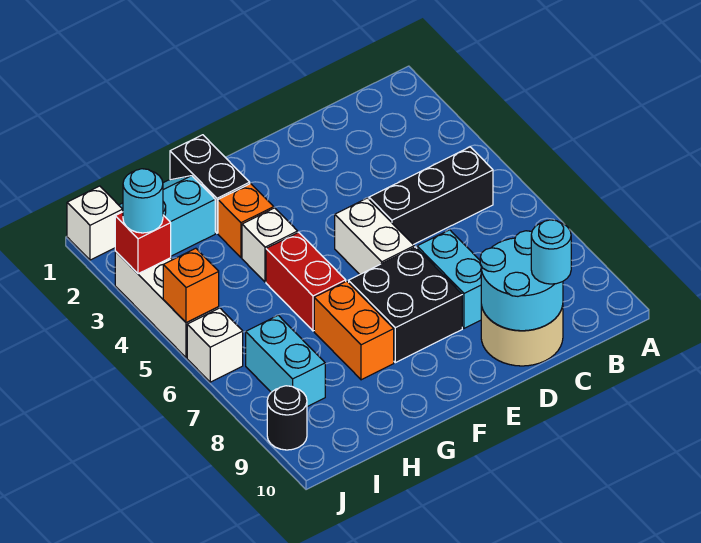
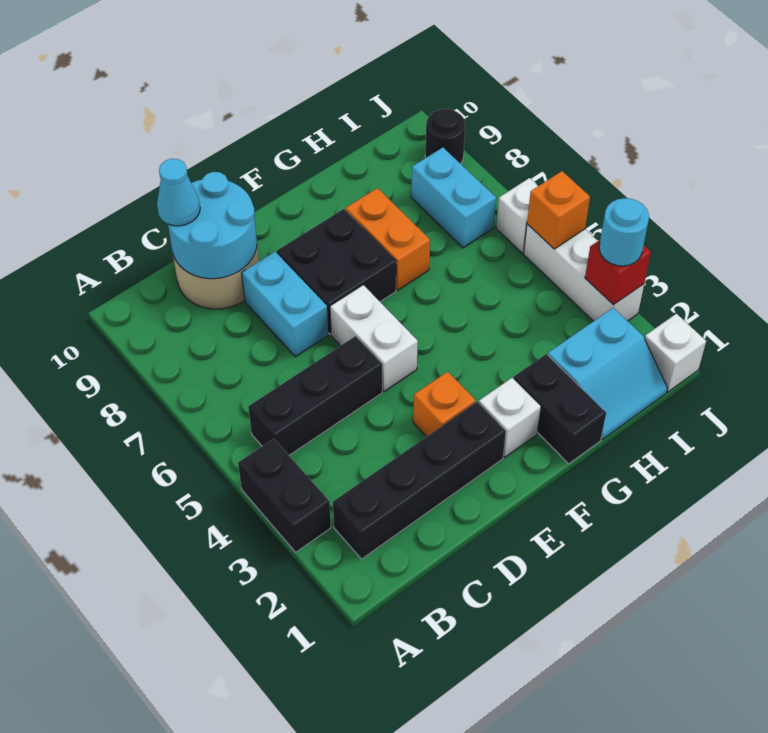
none -> black brick A3:A4 level 1
none -> black brick B2:E2 level 1
cyan round brick C10 level 3 -> cyan cone C10 level 3
orange brick G3 level 1 -> orange brick E3 level 1
white brick G4 level 1 -> white brick F2 level 1
red brick G5:G6 level 1 -> none

